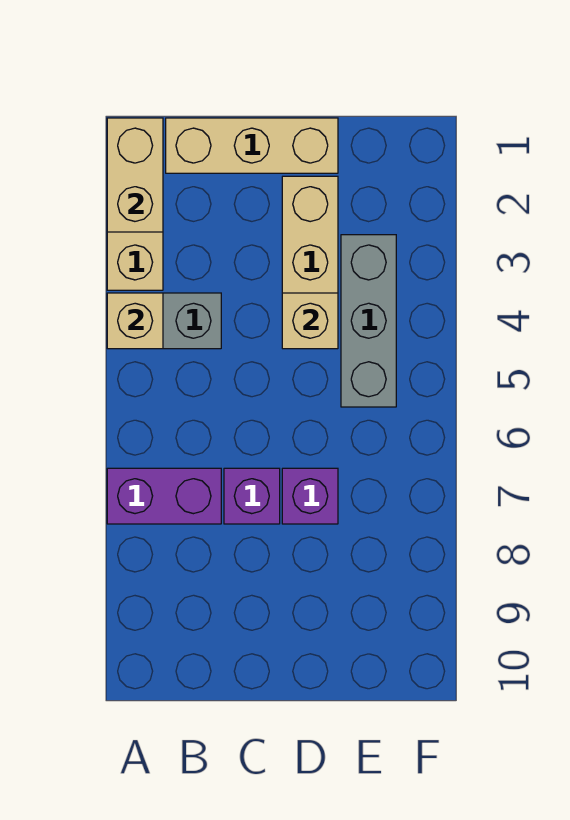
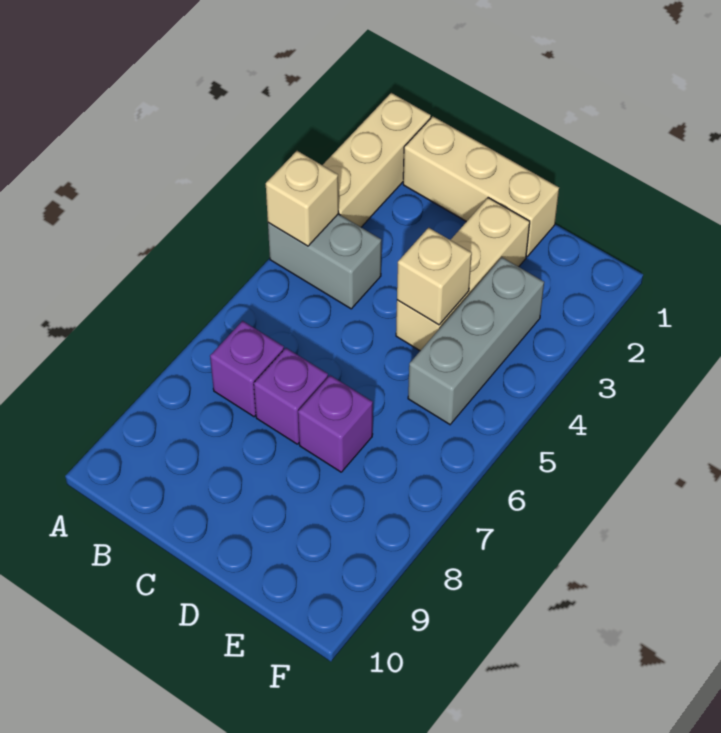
tan brick A1:A2 level 2 -> none
purple brick A7:B7 level 1 -> purple brick B7 level 1

